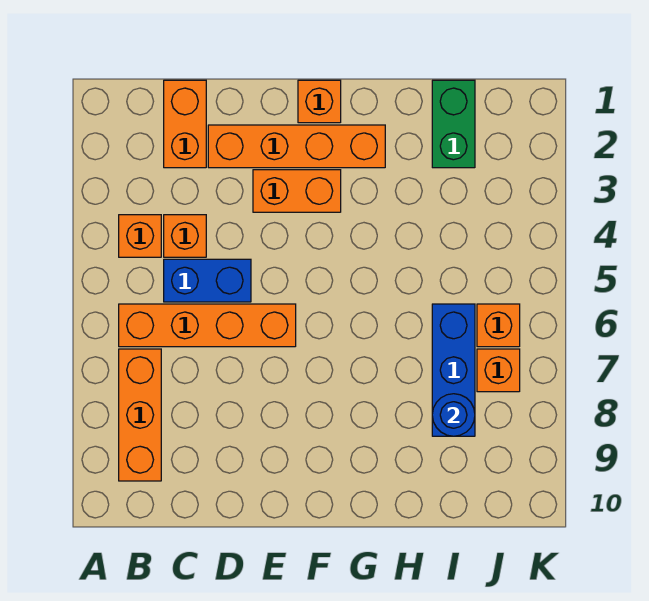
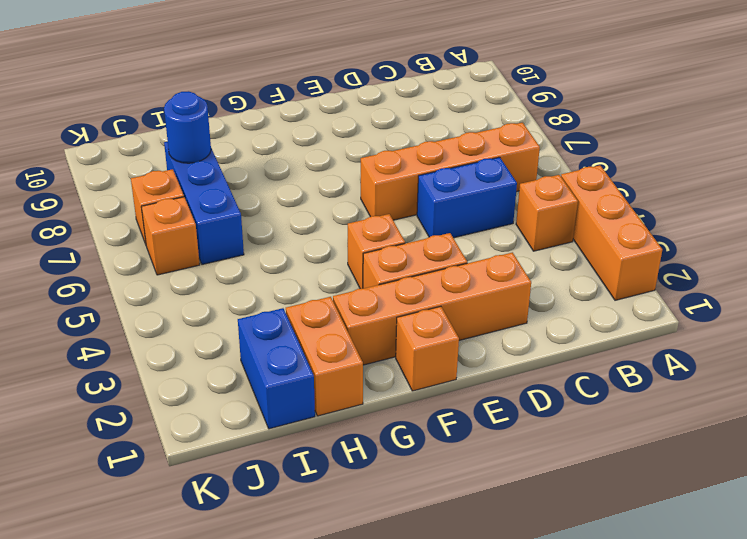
orange brick B7:B9 level 1 -> orange brick A2:A4 level 1
orange brick C1:C2 level 1 -> orange brick H1:H2 level 1
orange brick C4 level 1 -> orange brick F4 level 1
green brick I1:I2 level 1 -> blue brick I1:I2 level 1

